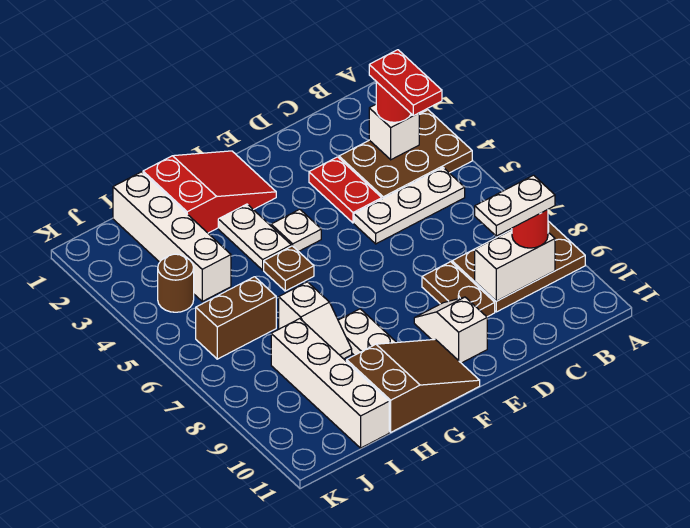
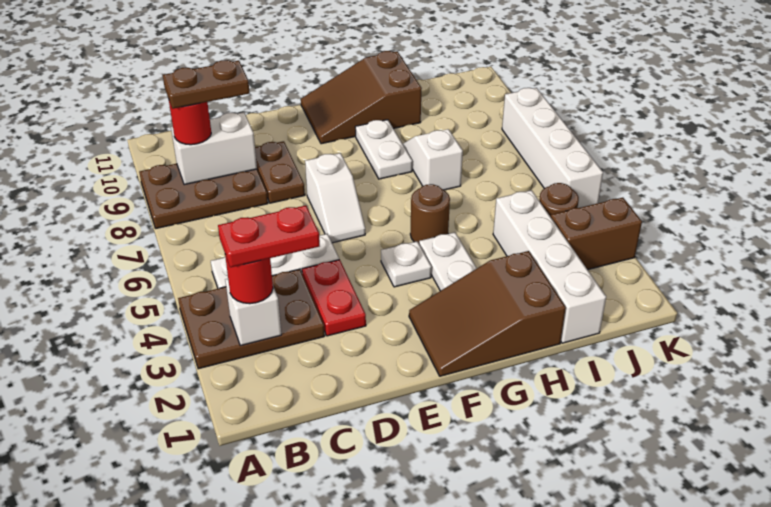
red plate B3:B4 level 4 -> red plate B3:C3 level 4
white plate B9:C9 level 4 -> brown plate B9:C9 level 4
white slope E9:E10 level 1 top 10 -> white slope E6:E7 level 1 top 7
red slope F1:H2 level 1 top H -> brown slope F1:H2 level 1 top H
brown plate G5 level 1 -> brown round brick G5 level 1
brown brick I6:J6 level 1 -> brown brick J3:K3 level 1
white brick I8:I11 level 1 -> white brick K5:K8 level 1

